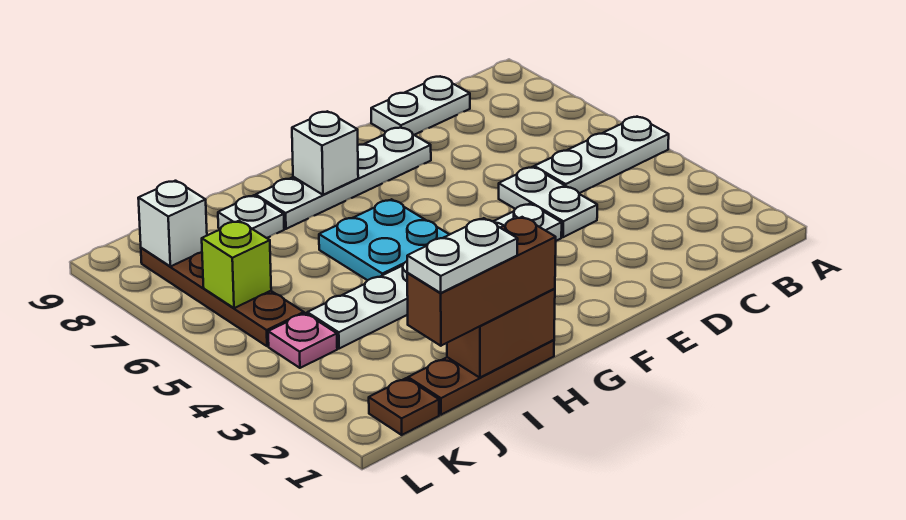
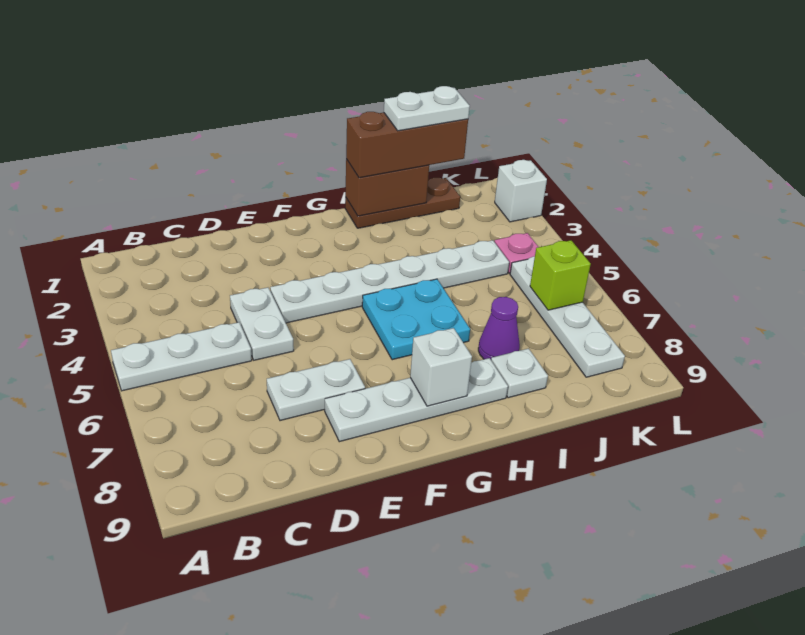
white plate C9:D9 level 1 -> white plate D7:E7 level 1
none -> purple cone I7 level 1
brown plate K1 level 1 -> none
brown plate K5:K8 level 1 -> white plate K5:K8 level 1
white brick K8 level 2 -> white brick L2 level 1

